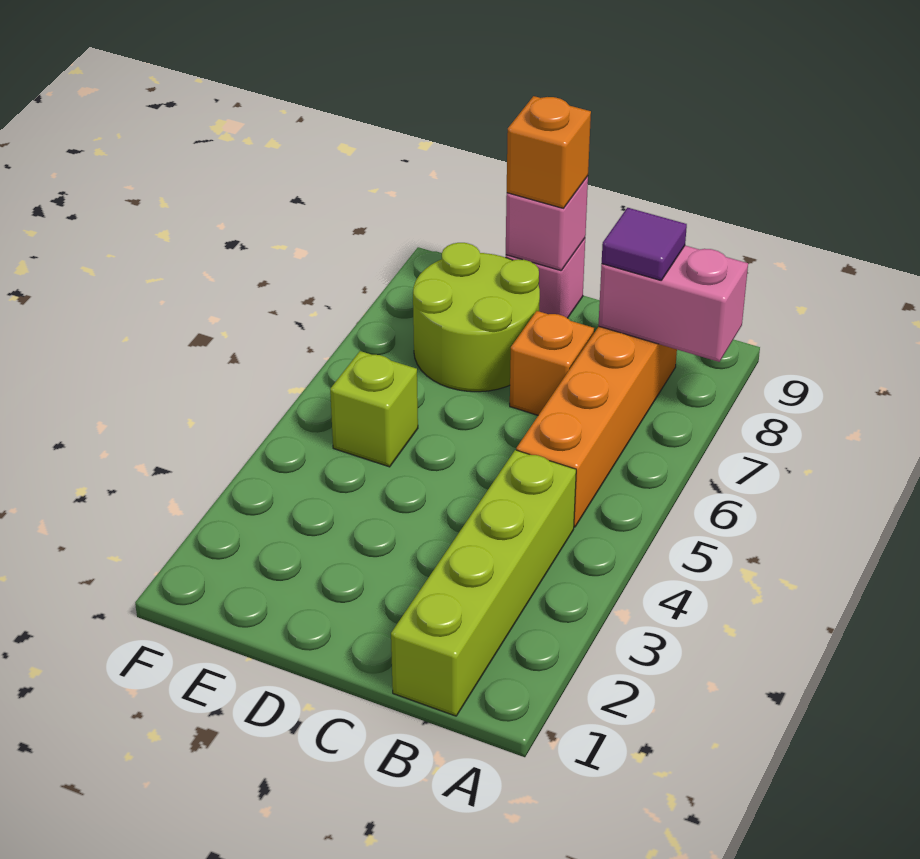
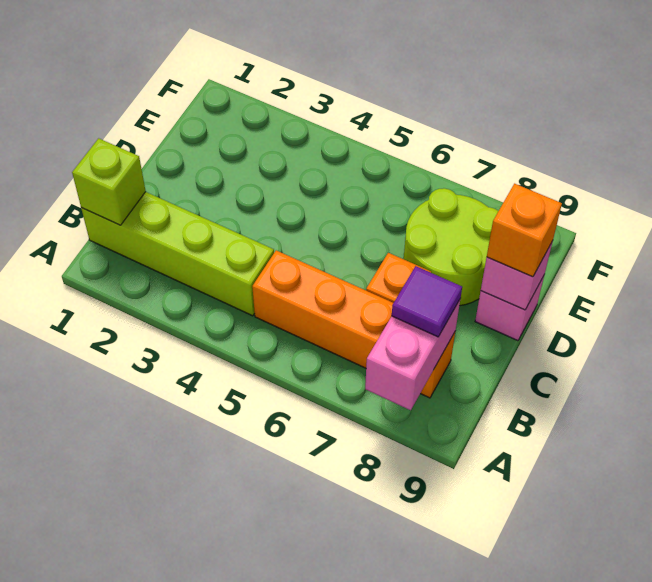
lime brick E5 level 1 -> lime brick B1 level 2

